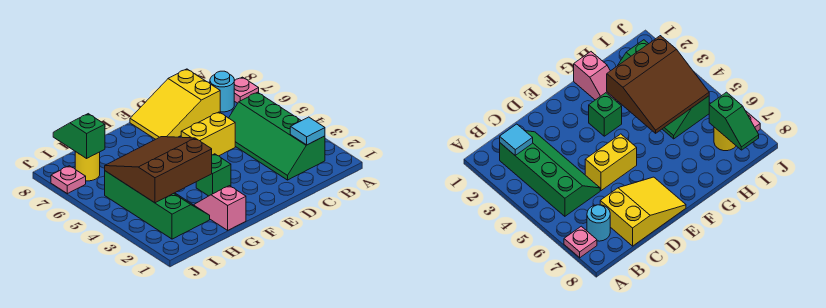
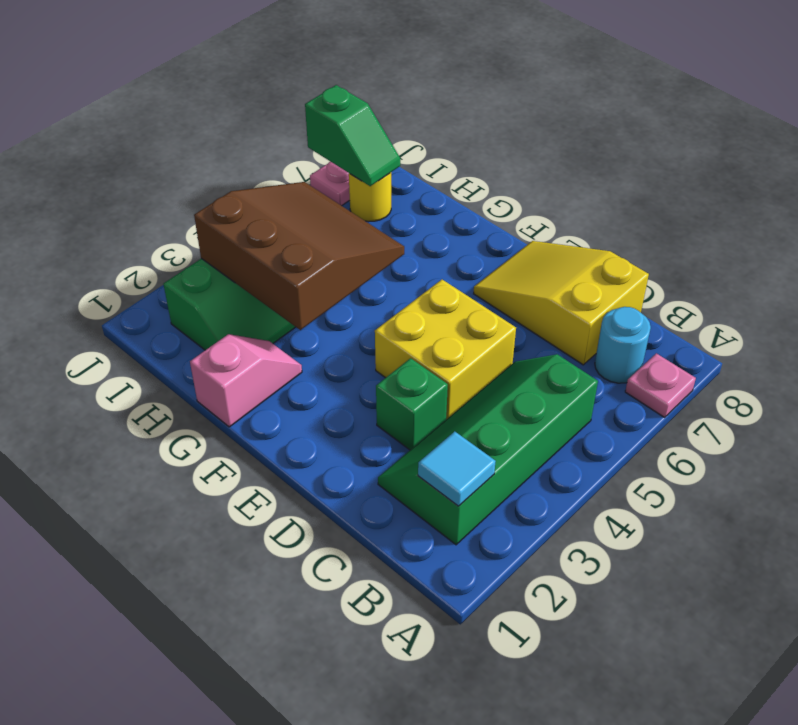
yellow brick D5:E5 level 1 -> yellow brick D4:E5 level 1
green brick F3 level 1 -> green brick D3 level 1
green slope I7:I8 level 2 top 7 -> green slope I7:J7 level 2 top J

